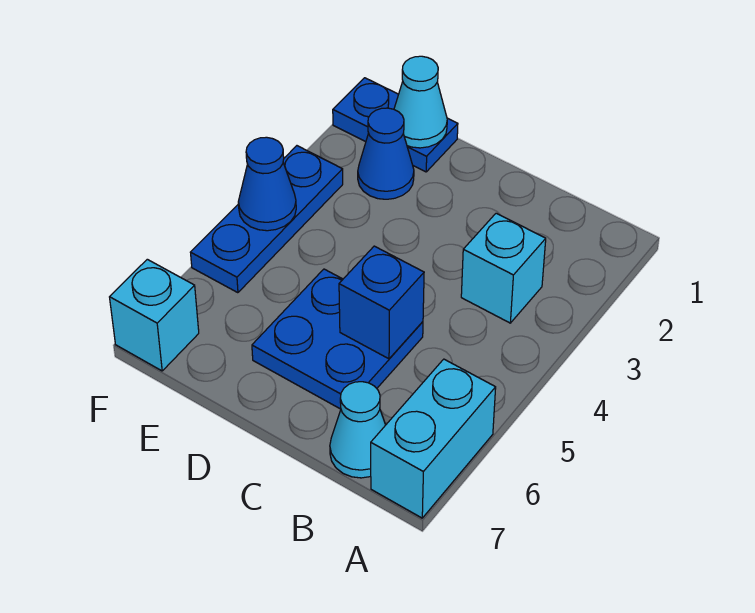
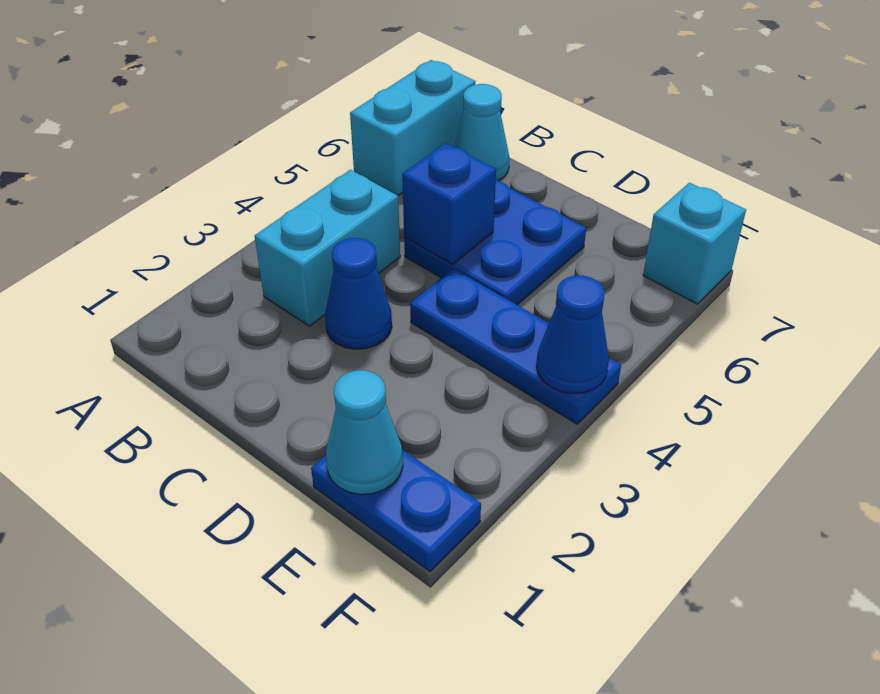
cyan brick B3 level 1 -> cyan brick B3:B4 level 1
blue cone E2 level 1 -> blue cone C3 level 1
blue plate F3:F5 level 1 -> blue plate D4:F4 level 1

